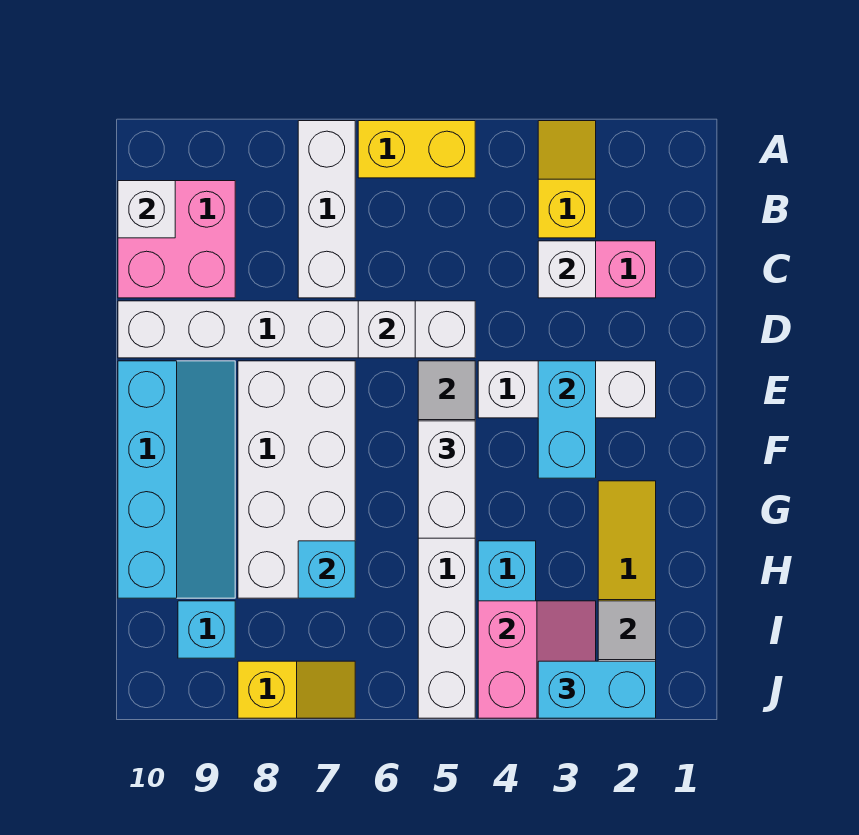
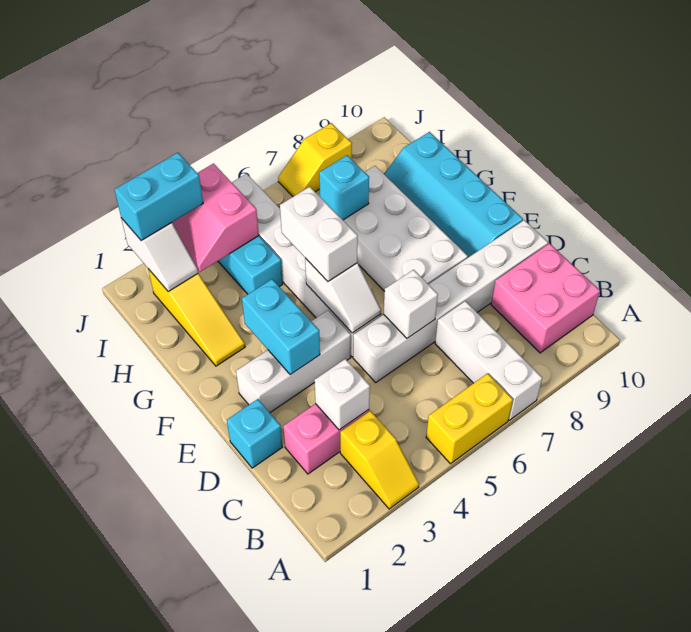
white brick B10 level 2 -> none
cyan brick I9 level 1 -> cyan brick D1 level 1

